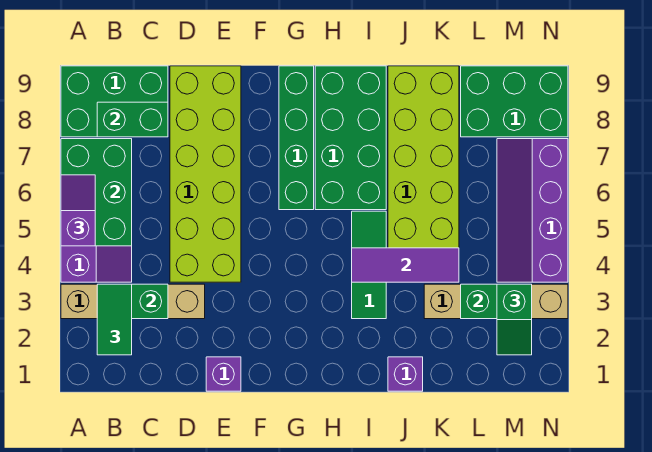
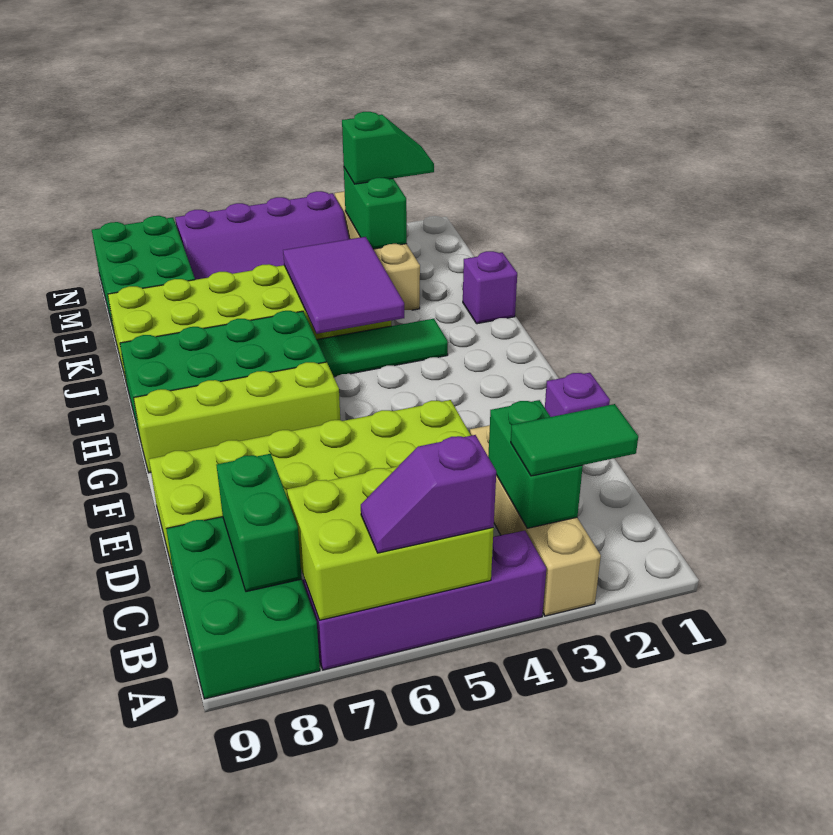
green brick A5:B7 level 2 -> lime brick A5:B7 level 2
green brick G6:G9 level 1 -> lime brick G6:G9 level 1
purple tile I4:K4 level 2 -> purple tile I4:K5 level 2

